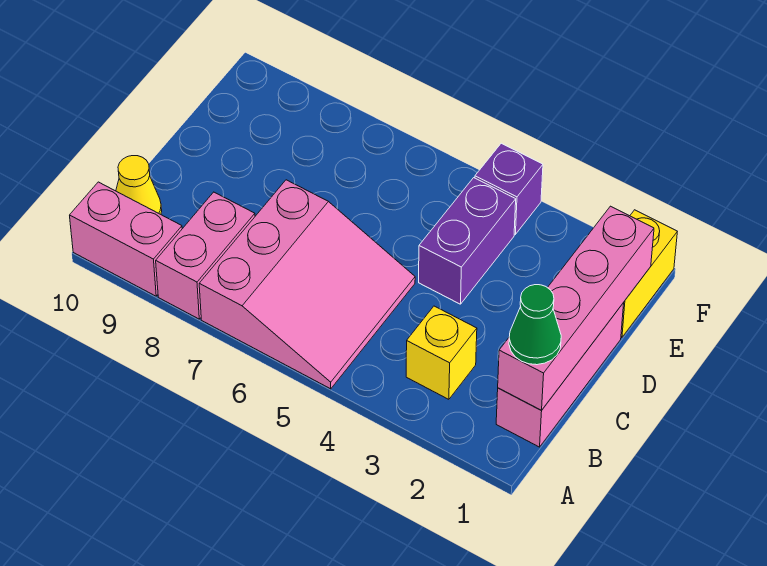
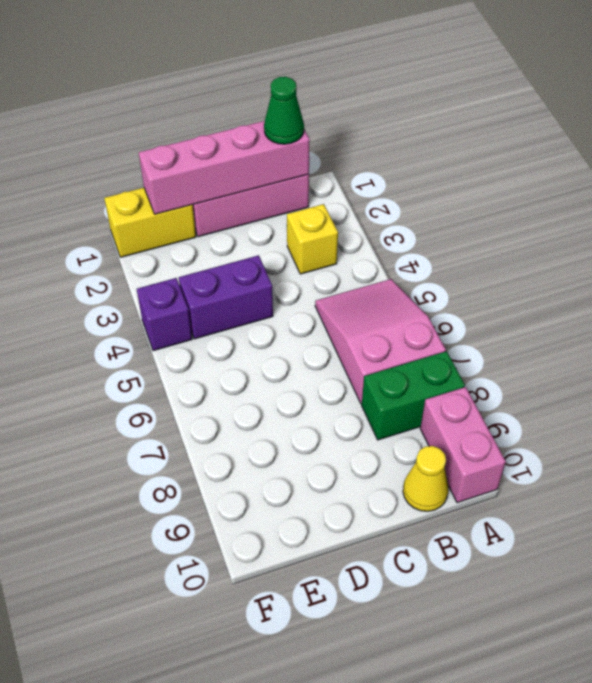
pink slope A5:C7 level 1 top 7 -> pink slope A5:B7 level 1 top 7
pink brick A8:B8 level 1 -> green brick A8:B8 level 1

